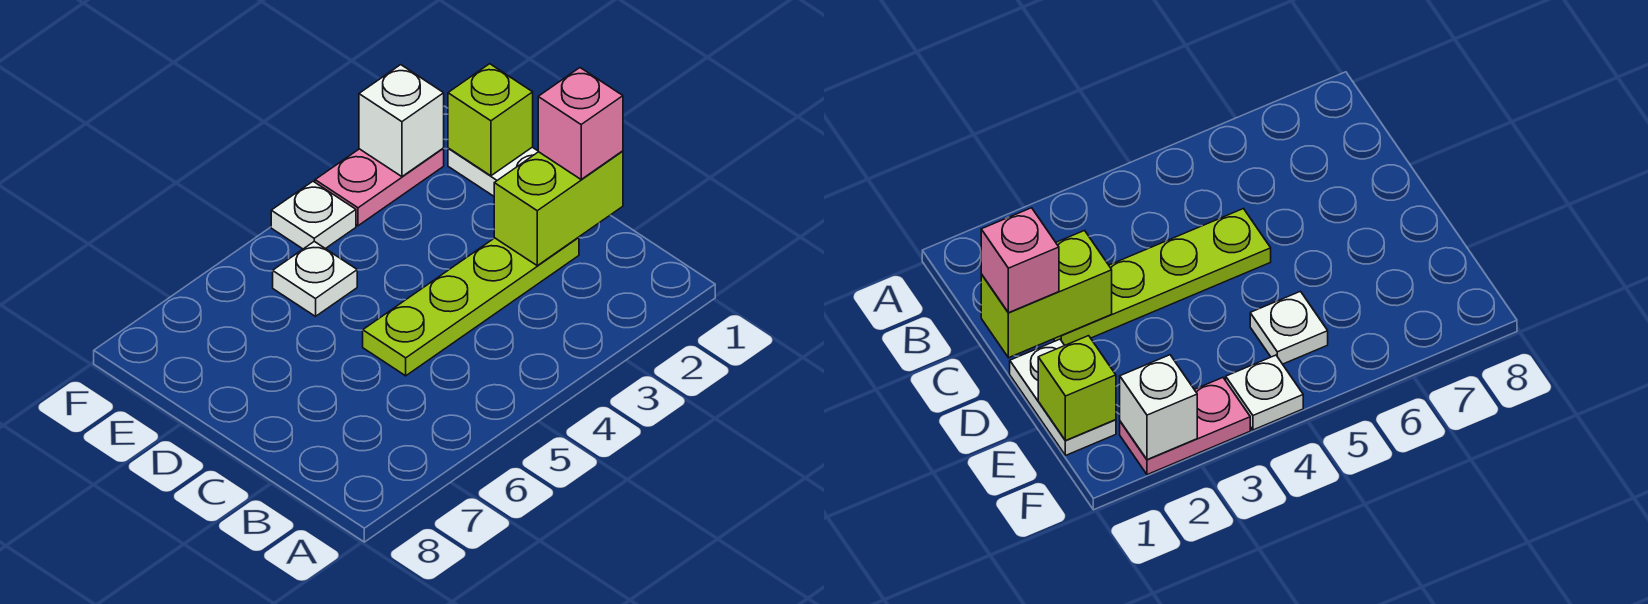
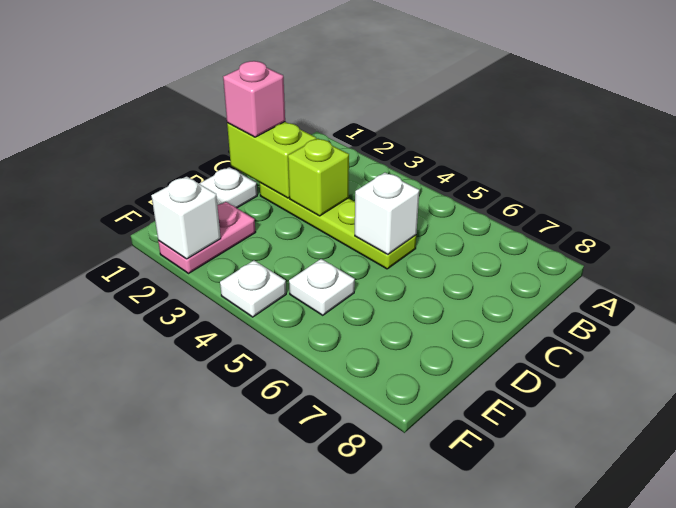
none -> white brick C5 level 2
lime brick E1 level 2 -> lime brick C3 level 2
pink plate F2:F3 level 1 -> pink plate E2:F2 level 1

